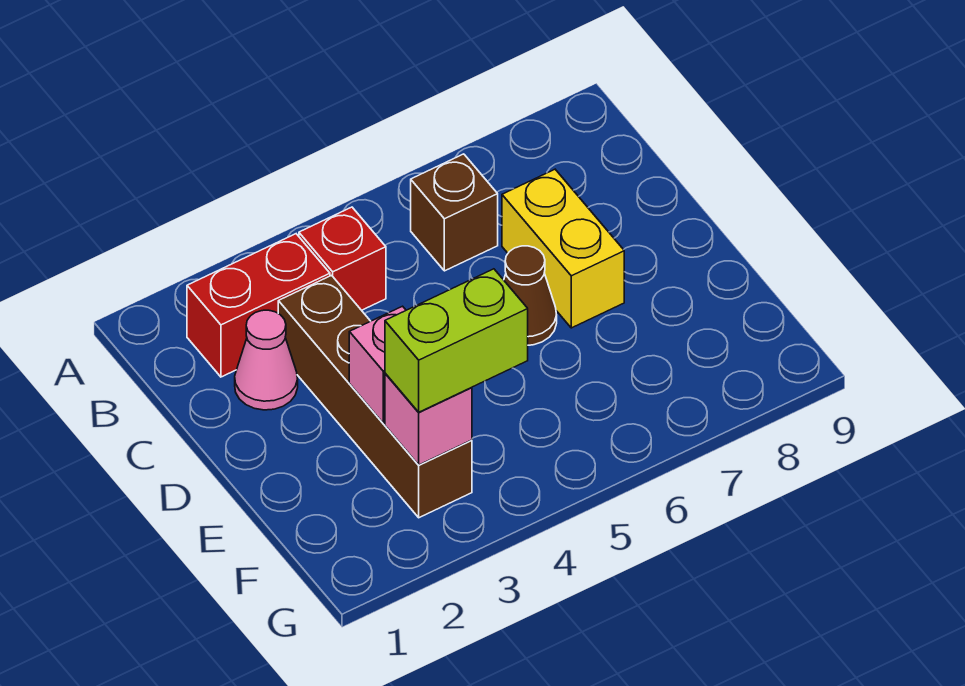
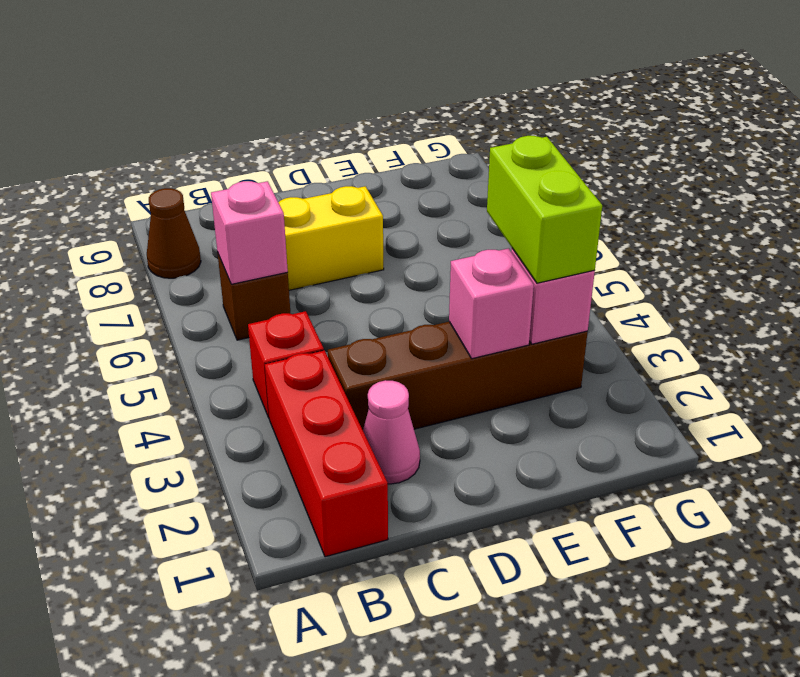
red brick B2:B3 level 1 -> red brick B1:B3 level 1
none -> pink brick B6 level 2
brown cone D6 level 1 -> brown cone A8 level 1

